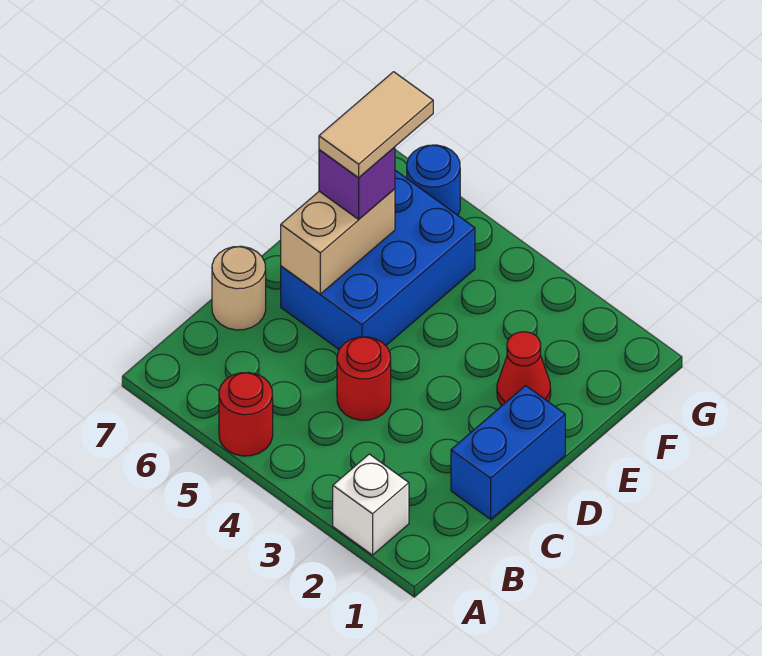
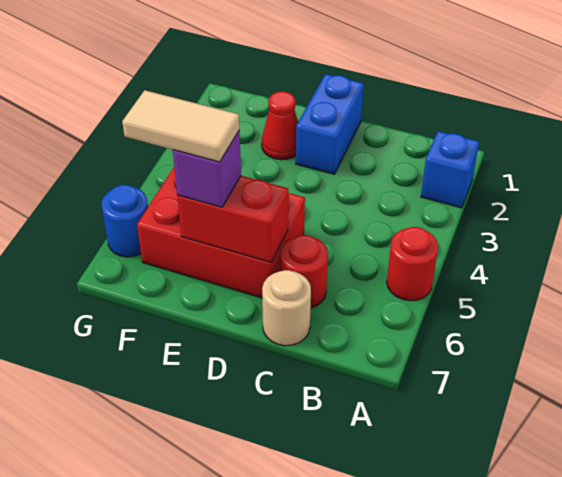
white brick A2 level 1 -> blue brick A2 level 1
blue brick C1:D1 level 1 -> blue brick D1:D2 level 1
red round brick C4 level 1 -> red round brick C6 level 1
blue brick D5:F6 level 1 -> red brick D5:F6 level 1
tan brick D6:E6 level 2 -> red brick D6:E6 level 2

